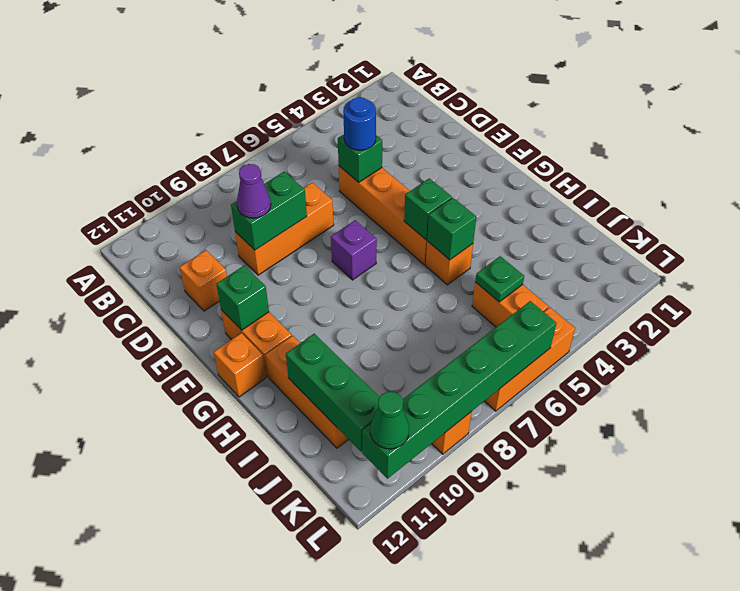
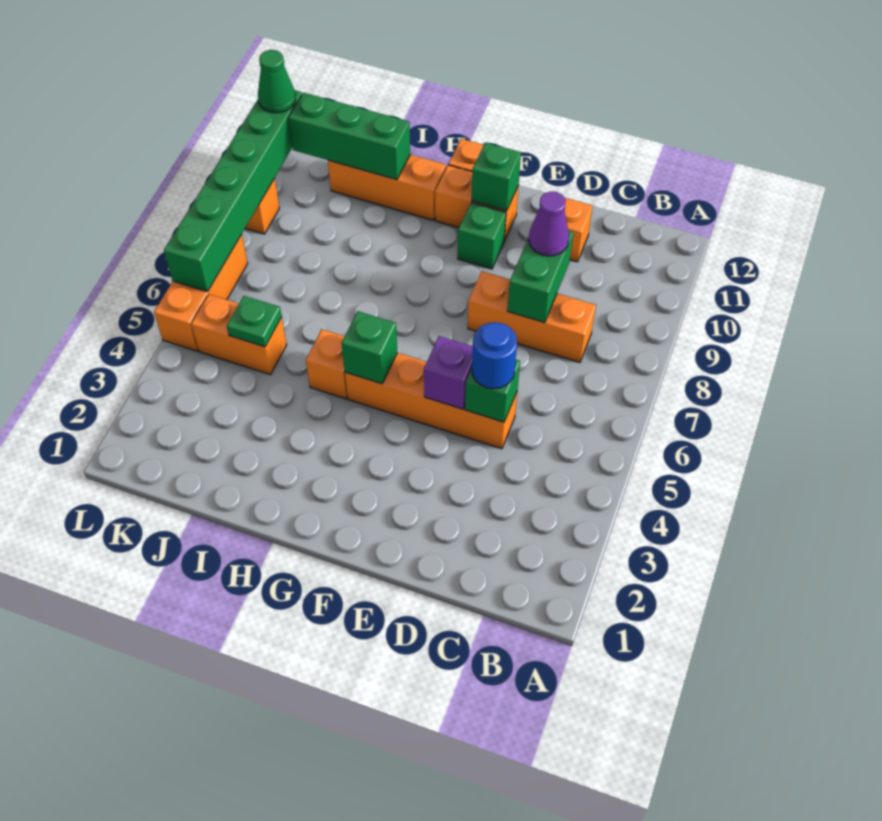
orange brick D7:D9 level 1 -> orange brick C8:E8 level 1
purple brick F7 level 1 -> purple brick E5 level 2
green brick H5 level 2 -> green brick F10 level 1

